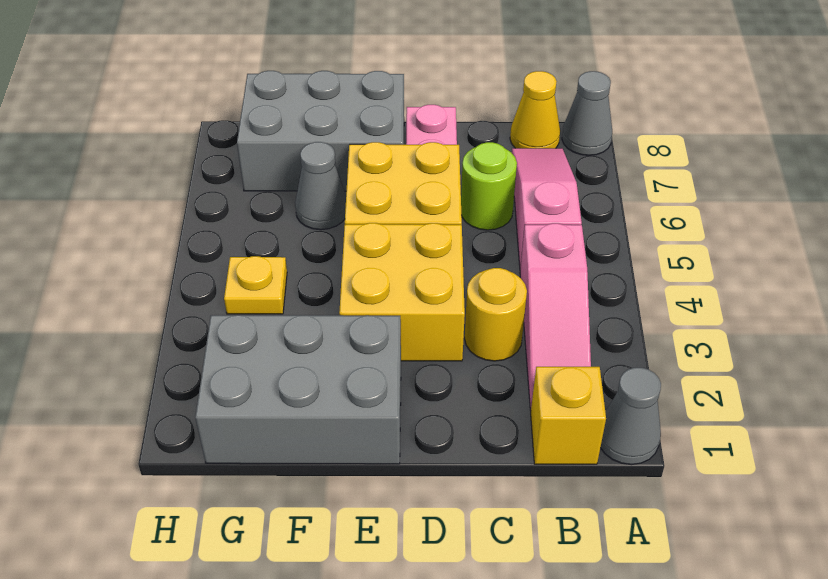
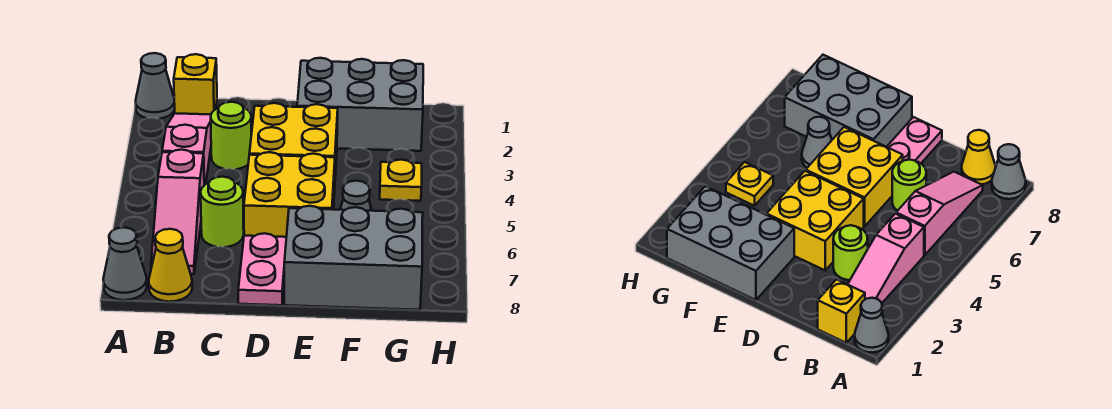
yellow round brick C3 level 1 -> lime round brick C3 level 1

